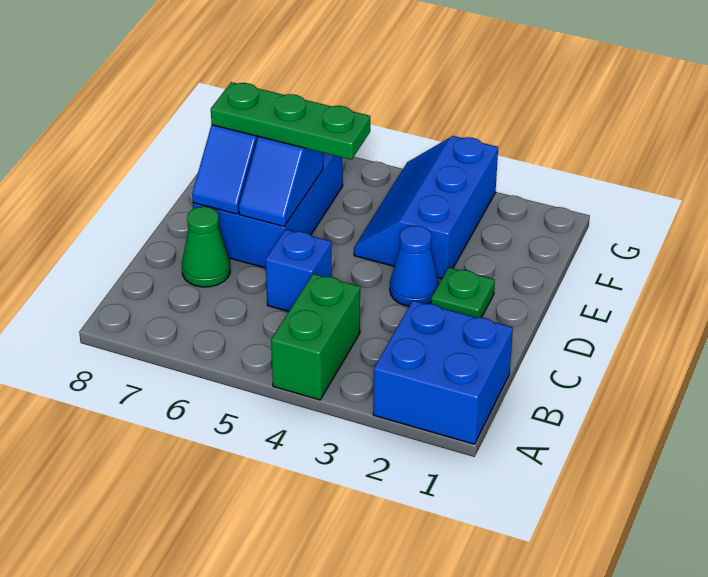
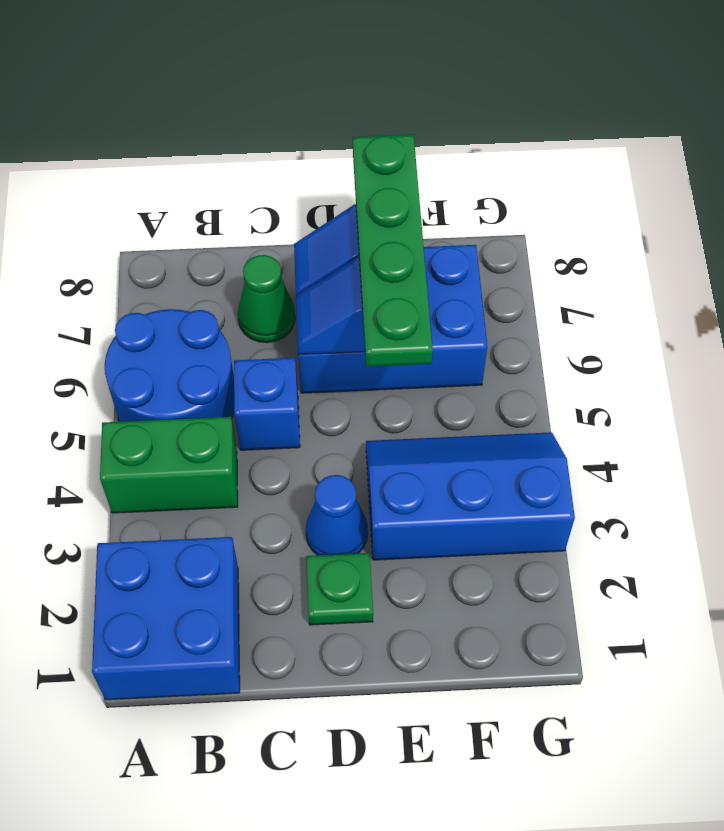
none -> blue round brick A5:B6 level 1
green plate E5:E7 level 3 -> green plate E5:E8 level 3

